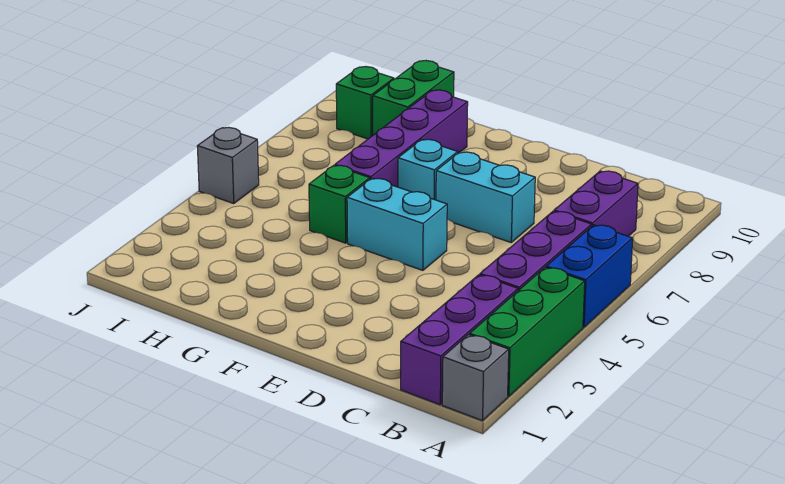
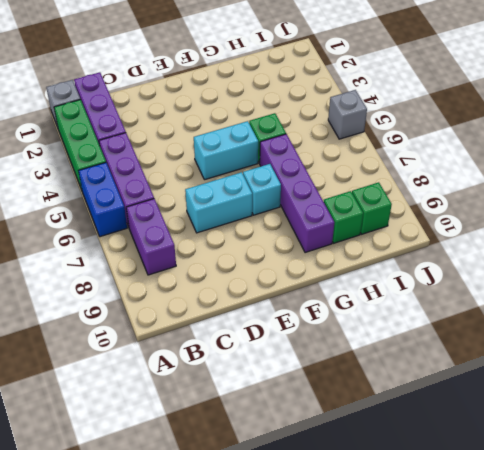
green brick H9:H10 level 1 -> green brick H9 level 1

